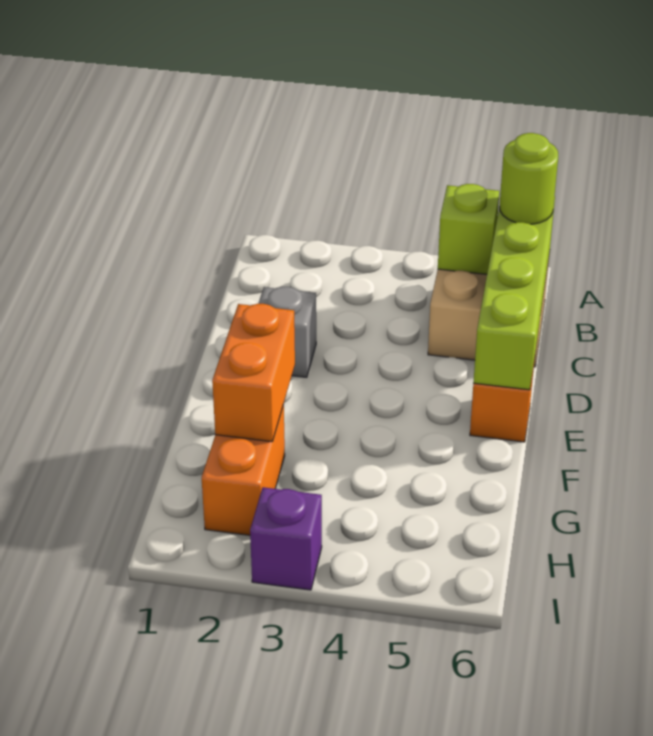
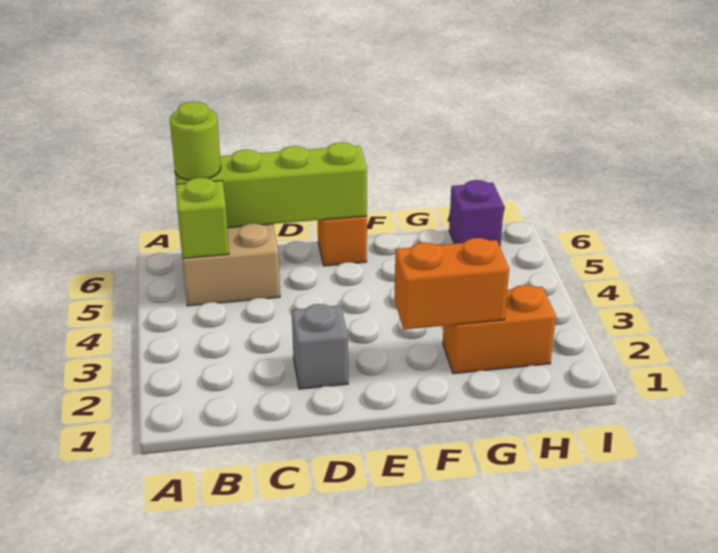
purple brick I3 level 1 -> purple brick H6 level 1

